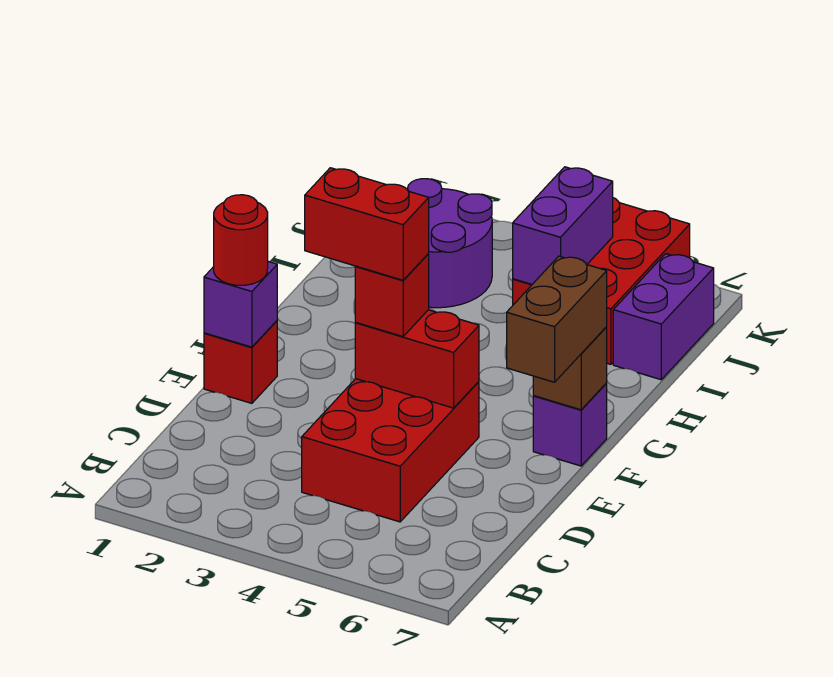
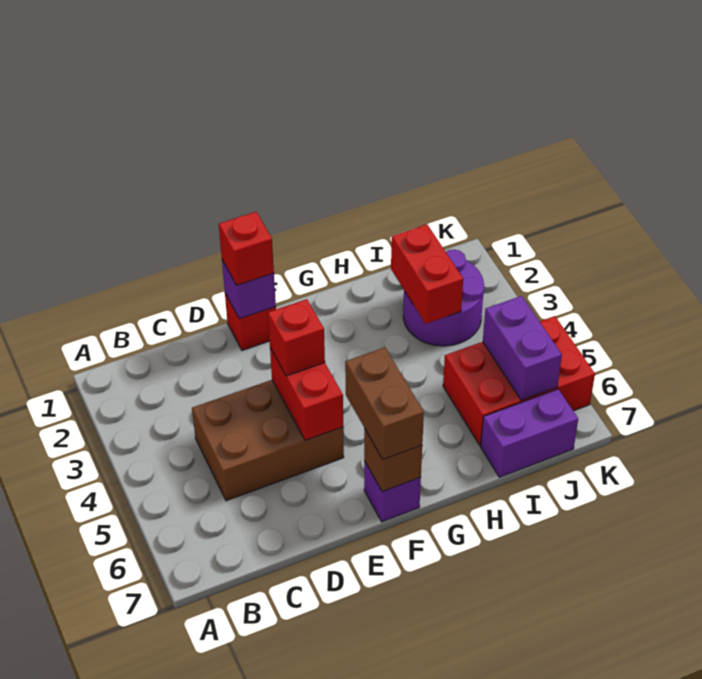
red brick C4:E5 level 1 -> brown brick C4:E5 level 1
red round brick E1 level 3 -> red brick E1 level 3
red brick E3:E4 level 4 -> red brick I2:I3 level 2
brown brick E7:F7 level 3 -> brown brick F6:F7 level 3
purple brick I5:J5 level 2 -> purple brick J5:J6 level 2

